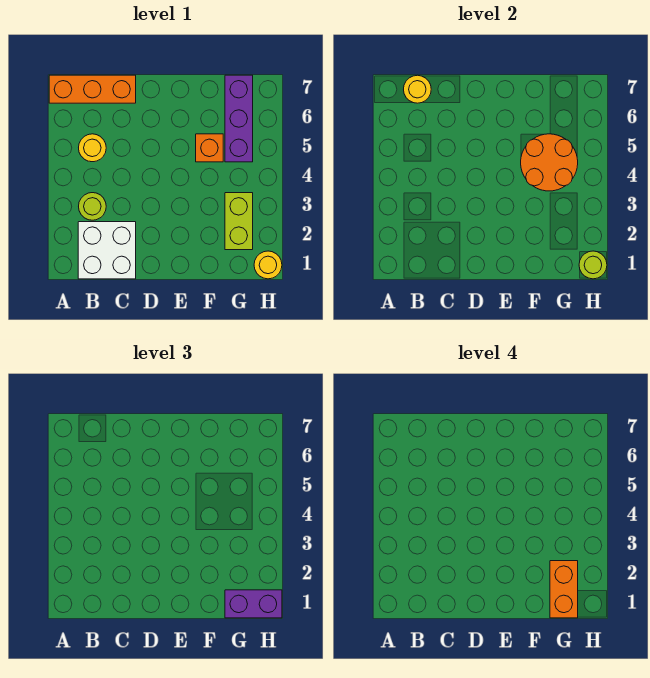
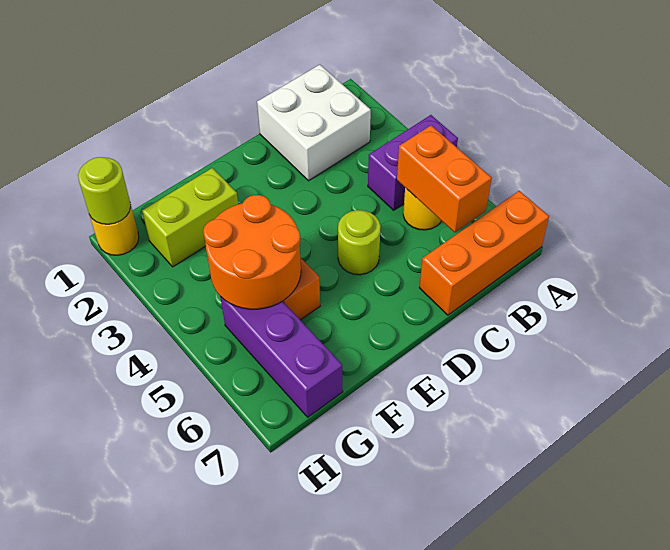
lime round brick B3 level 1 -> lime round brick D5 level 1
yellow round brick B7 level 2 -> none
purple brick G1:H1 level 3 -> purple brick A4:B4 level 1
orange brick G1:G2 level 4 -> orange brick B5:B6 level 2
lime brick G2:G3 level 1 -> lime brick F2:G2 level 1

